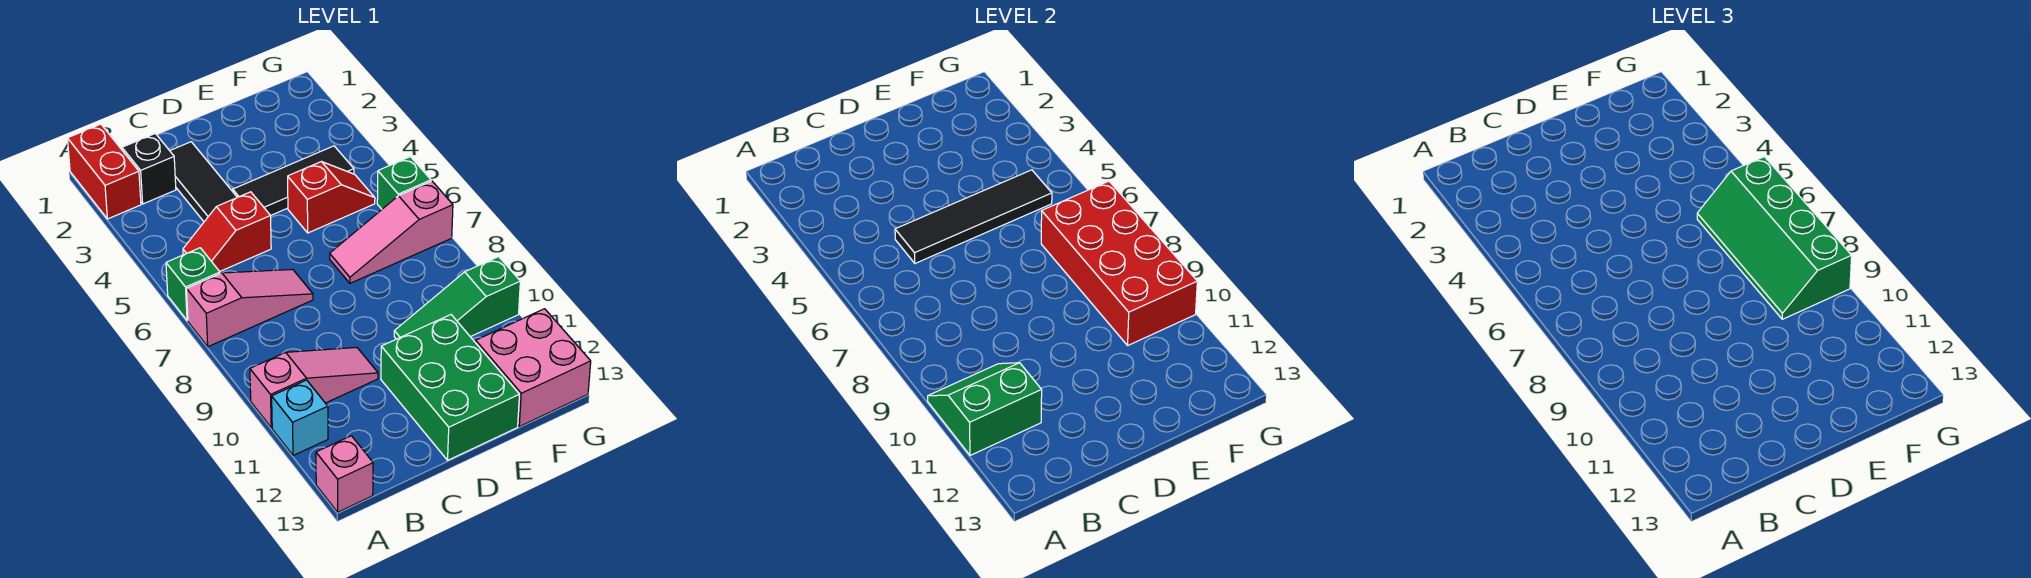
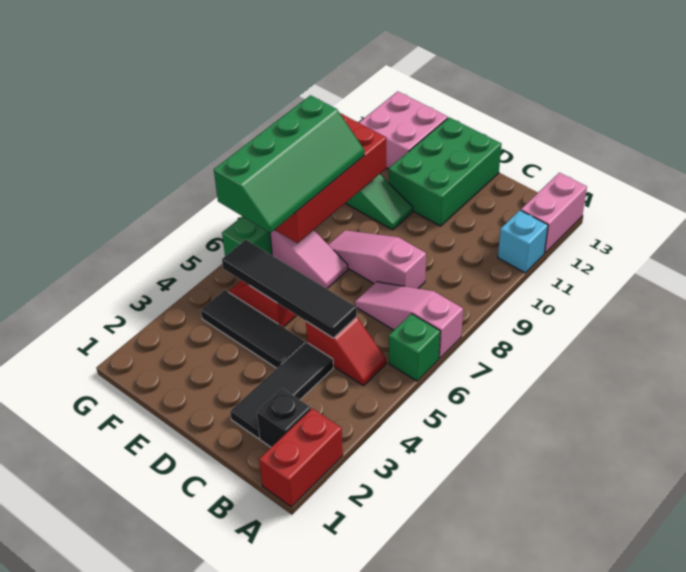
pink slope A10:C10 level 1 top A -> pink slope C8:E8 level 1 top C
green slope A10:B11 level 2 top 11 -> none
pink brick A13 level 1 -> pink brick A12:A13 level 1

